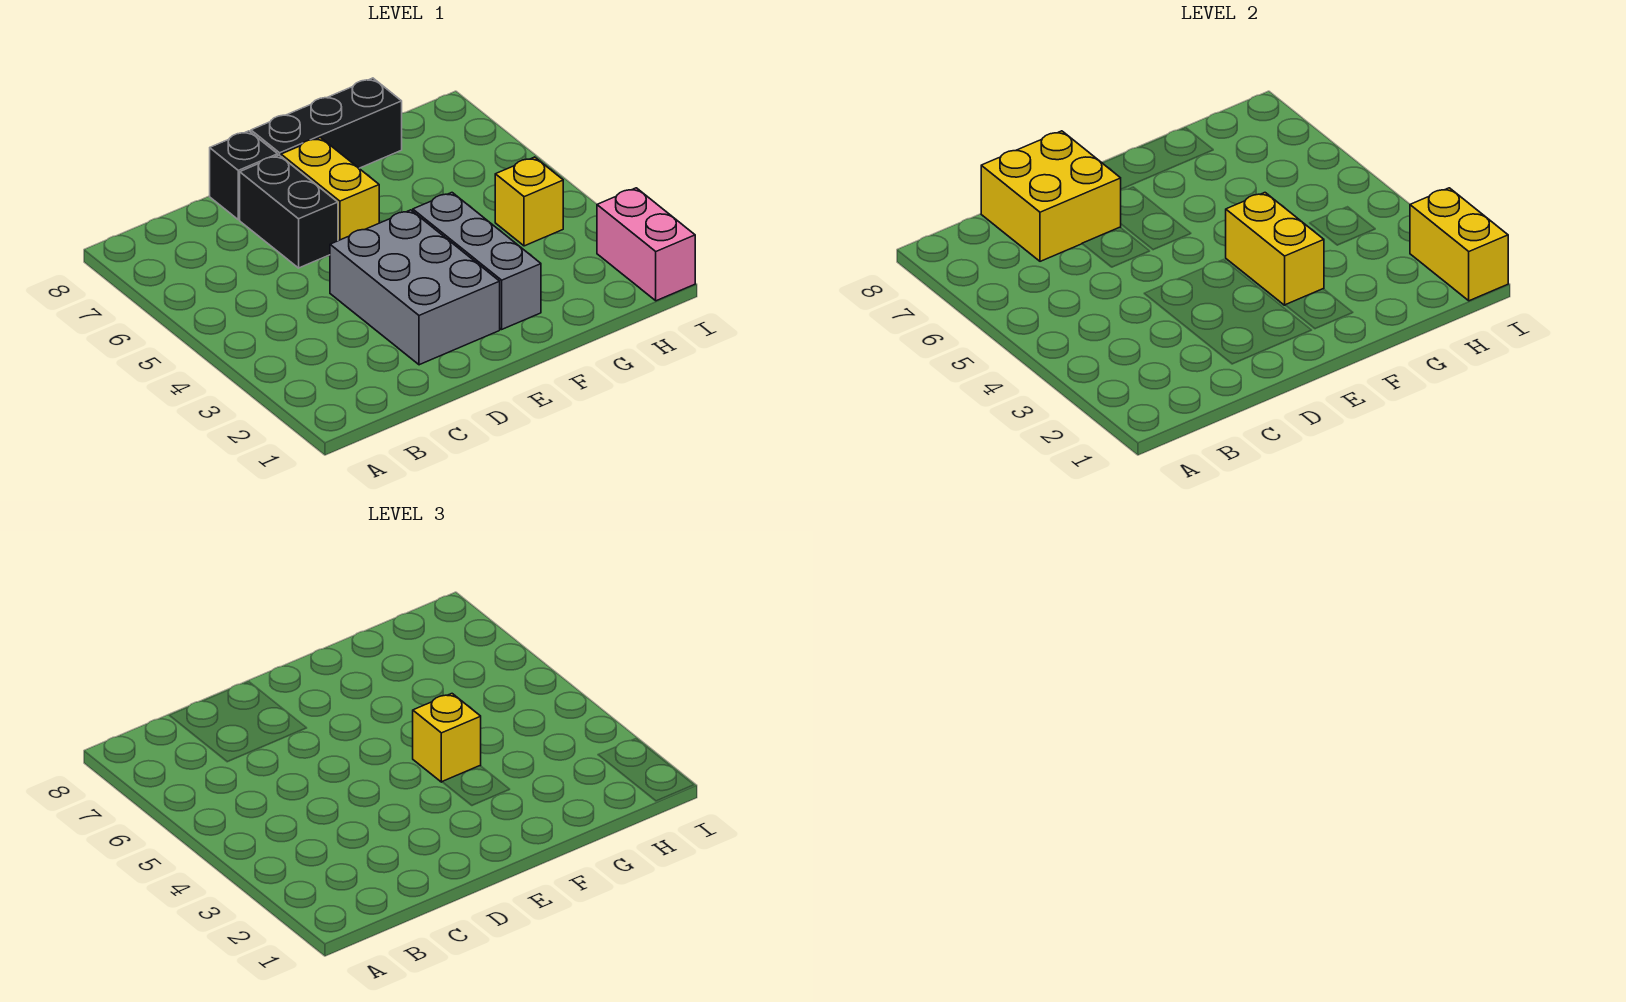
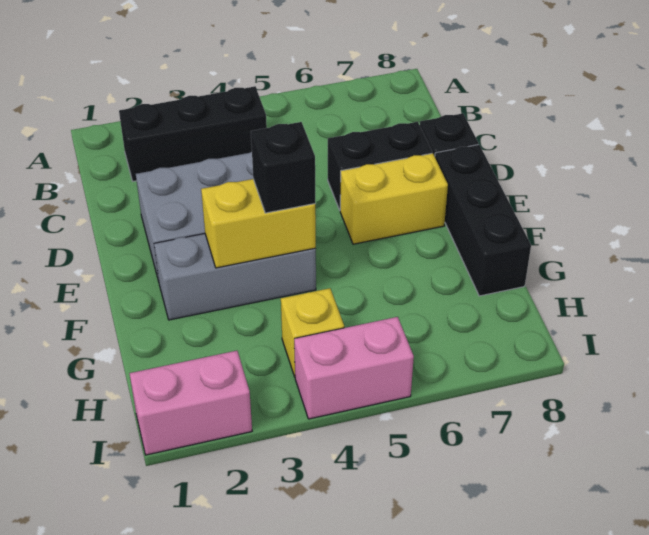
none -> black brick B2:B4 level 1
yellow brick C7:D8 level 2 -> none
yellow brick F4 level 3 -> black brick F4 level 3
yellow brick I1:I2 level 2 -> none
none -> pink brick I4:I5 level 1

